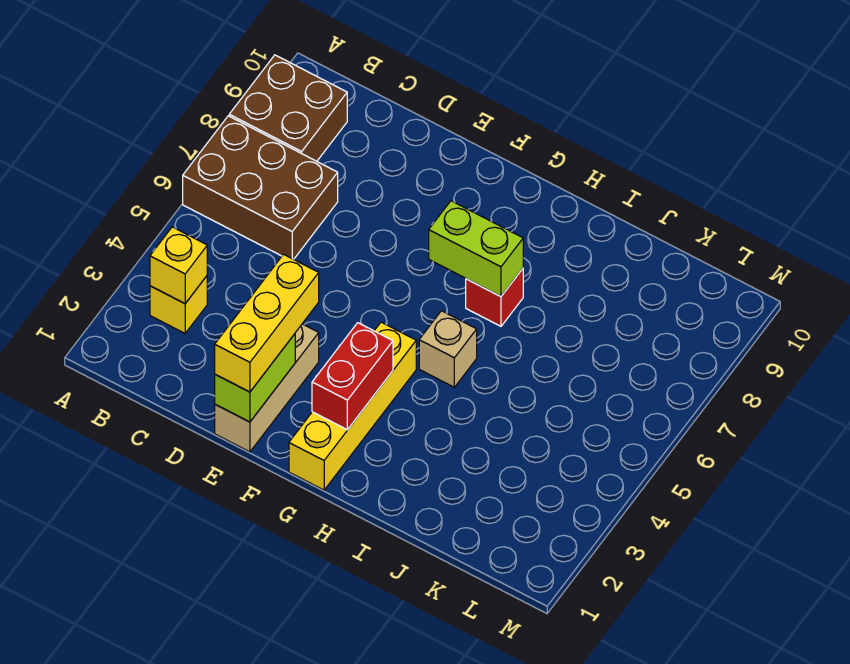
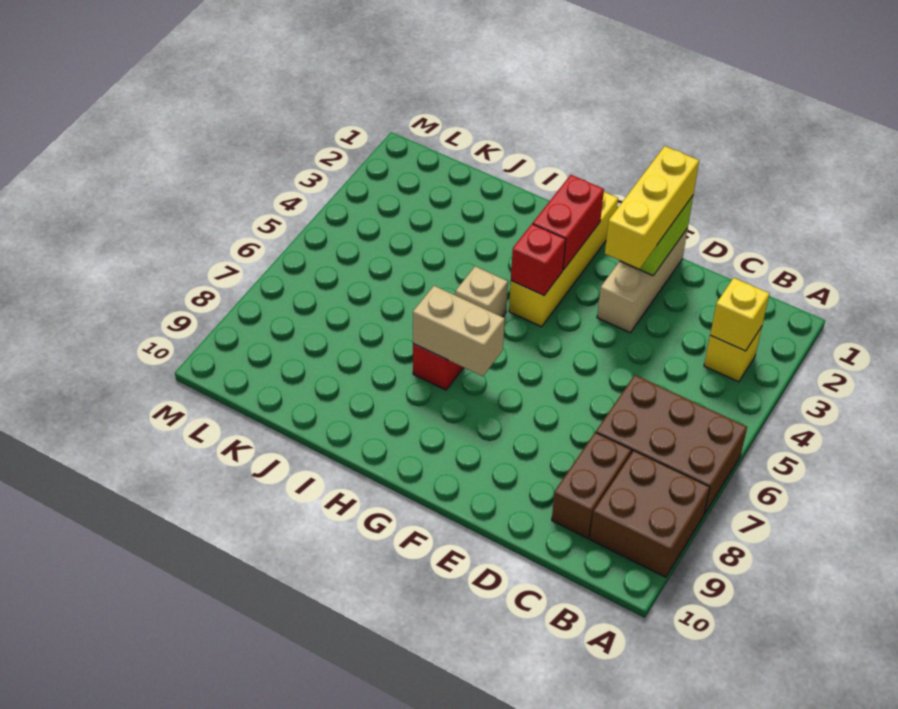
none -> brown brick C8:C9 level 1
none -> red brick G4 level 2
lime brick G7:H7 level 2 -> tan brick G7:H7 level 2

